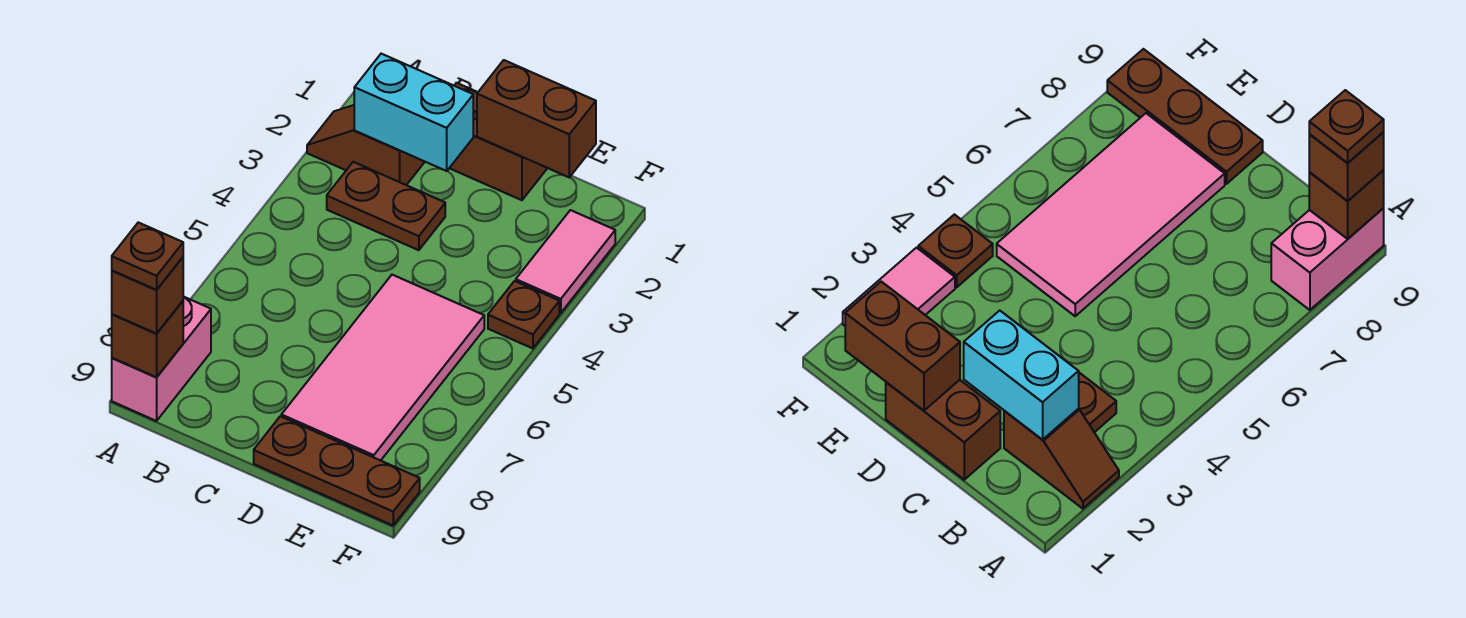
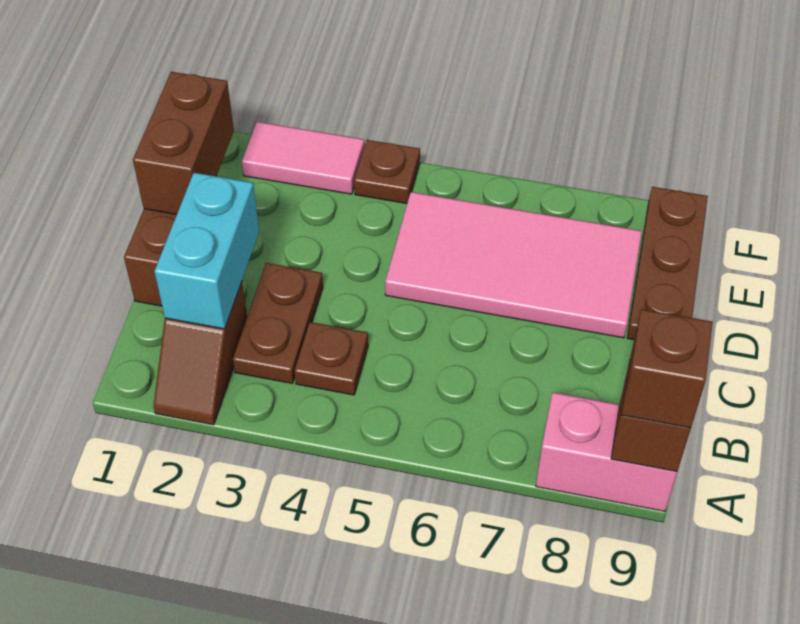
brown plate A9 level 4 -> brown plate B4 level 1

